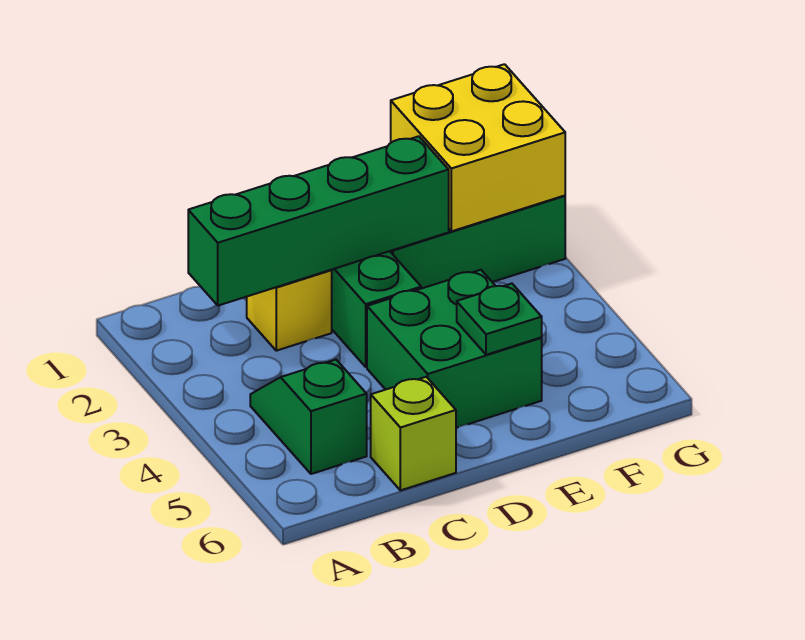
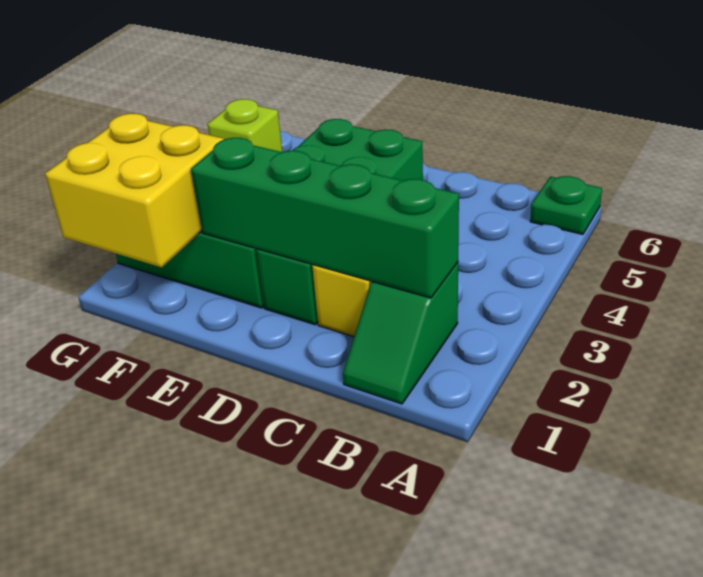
green slope B4:B5 level 1 top 5 -> green slope B1:B2 level 1 top 2
lime brick C6 level 1 -> lime brick G5 level 1
green plate E5 level 2 -> green plate A6 level 1

